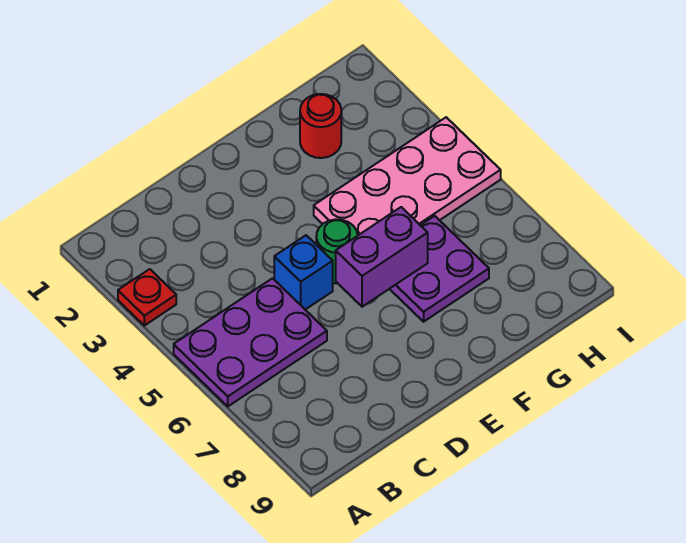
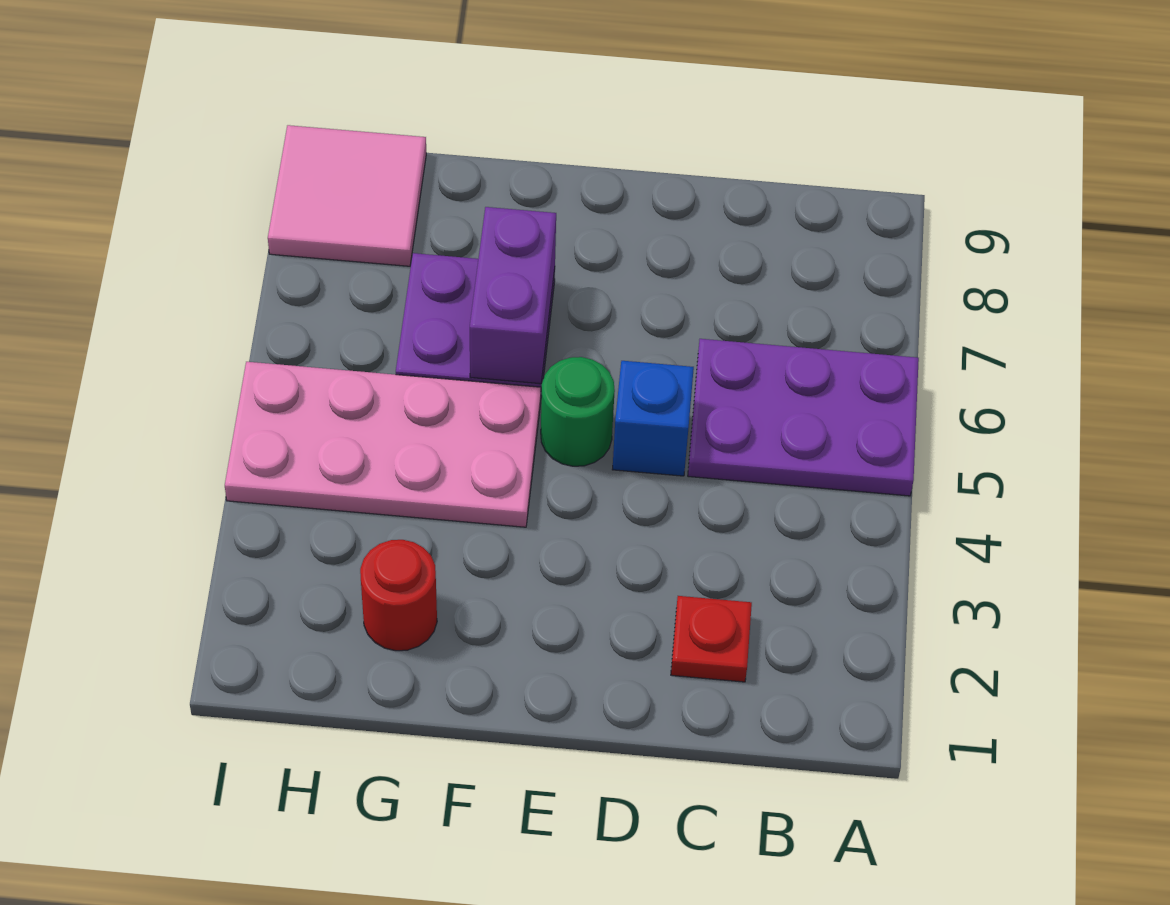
red plate A3 level 1 -> red plate C2 level 1
purple brick E6:F6 level 2 -> purple brick F6:F7 level 2
none -> pink tile H8:I9 level 1

